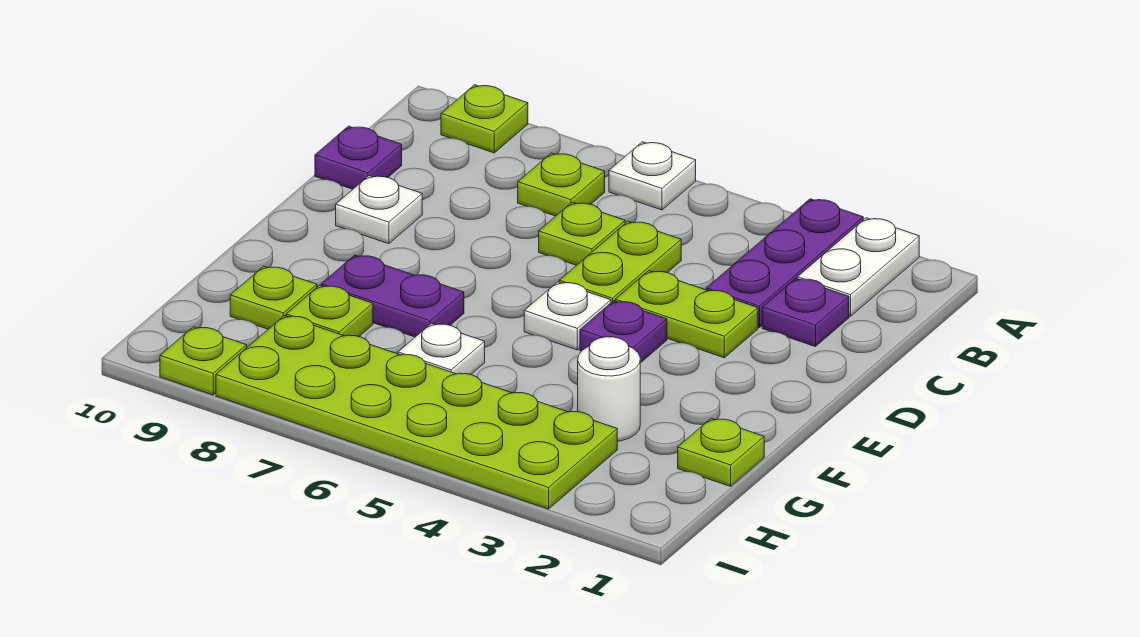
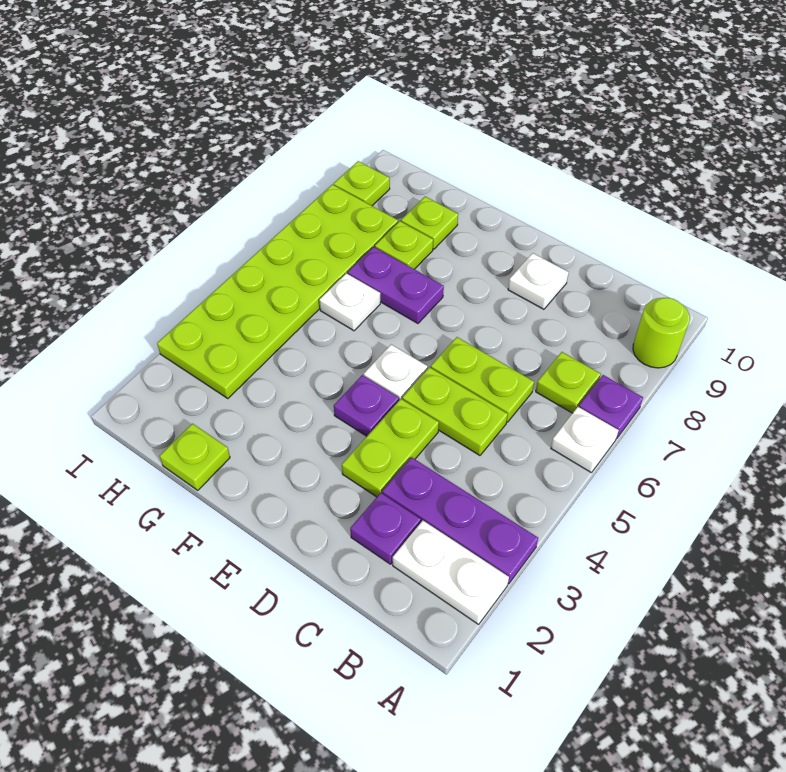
lime plate A9 level 1 -> lime round brick A9 level 1
lime plate C6 level 1 -> lime plate C6:D6 level 1
purple plate C10 level 1 -> purple plate A7 level 1
purple plate F7:F8 level 1 -> purple plate F7:G7 level 1
white round brick G3 level 1 -> none

